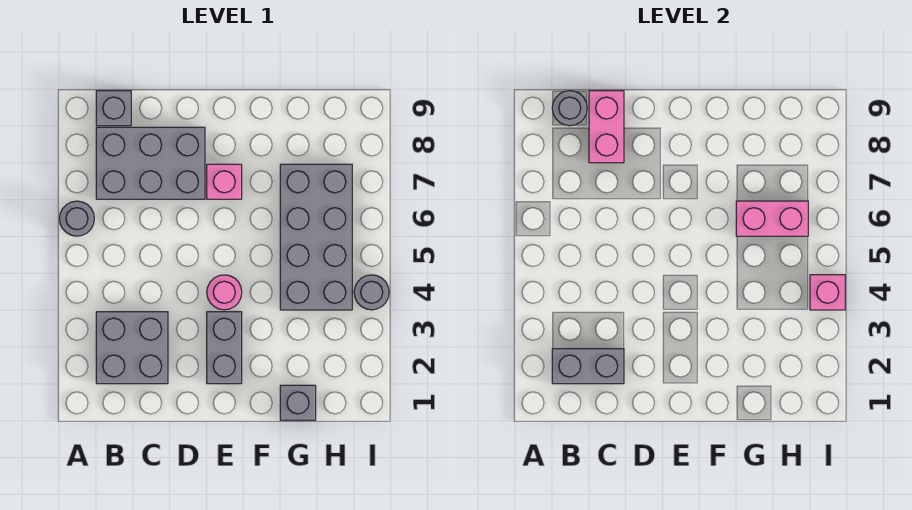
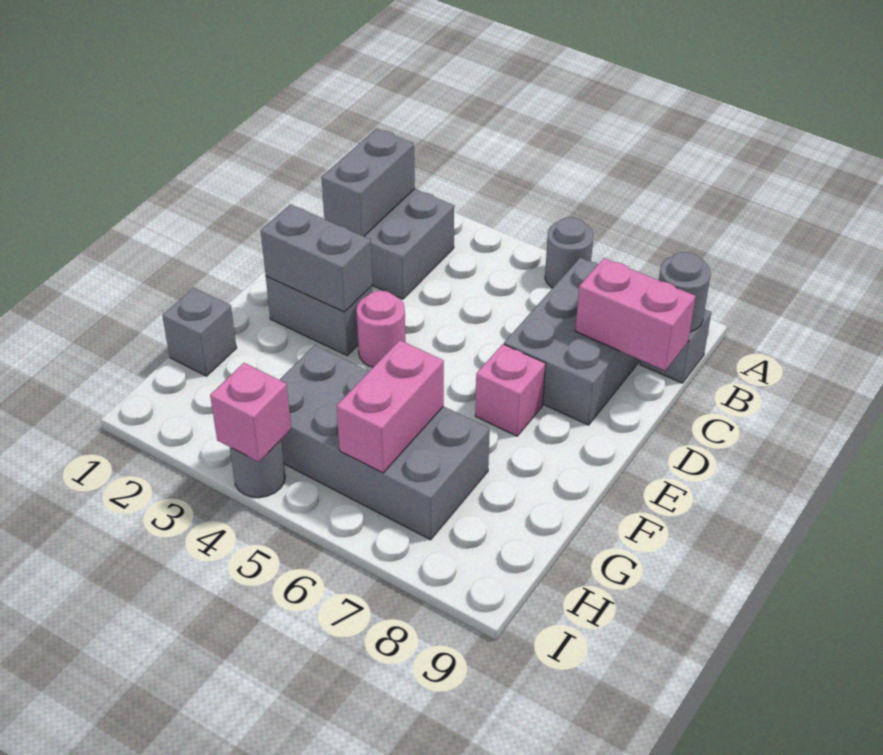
none -> grey brick E2:E3 level 2

